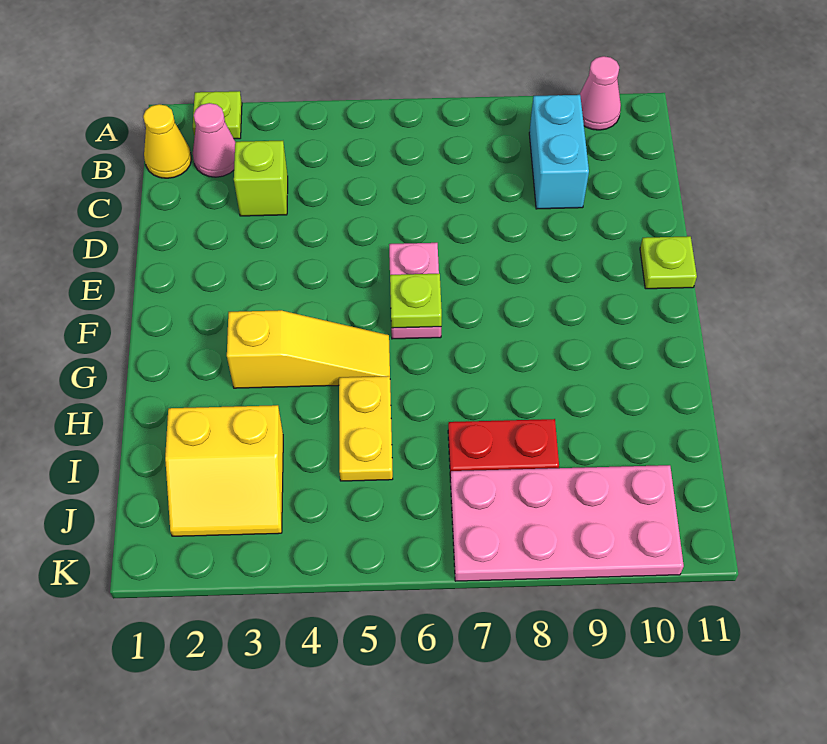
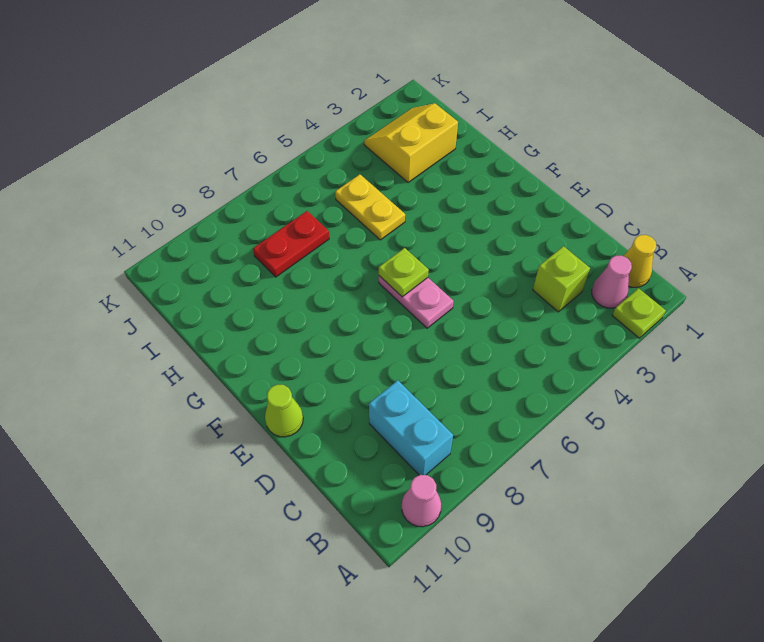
lime plate E11 level 1 -> lime cone E11 level 1
yellow slope G3:G5 level 1 top 3 -> none
pink plate J7:K10 level 1 -> none

